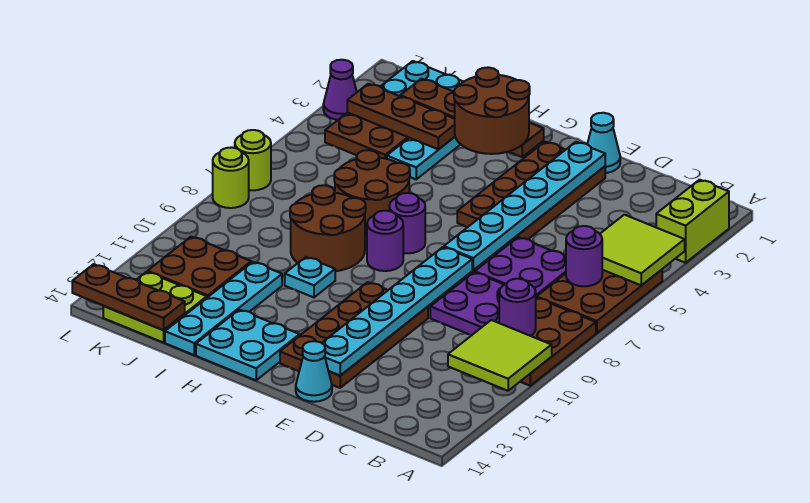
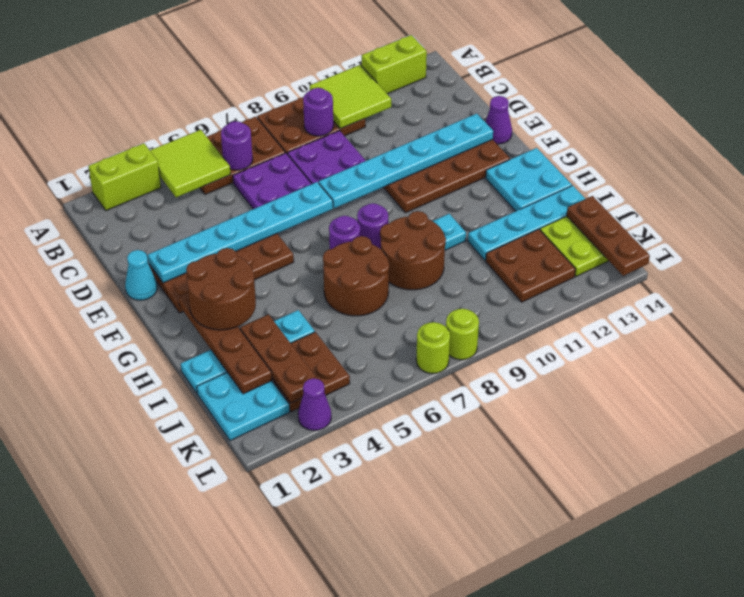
none -> lime brick A12:A13 level 1
cyan cone E14 level 1 -> purple cone E14 level 1

